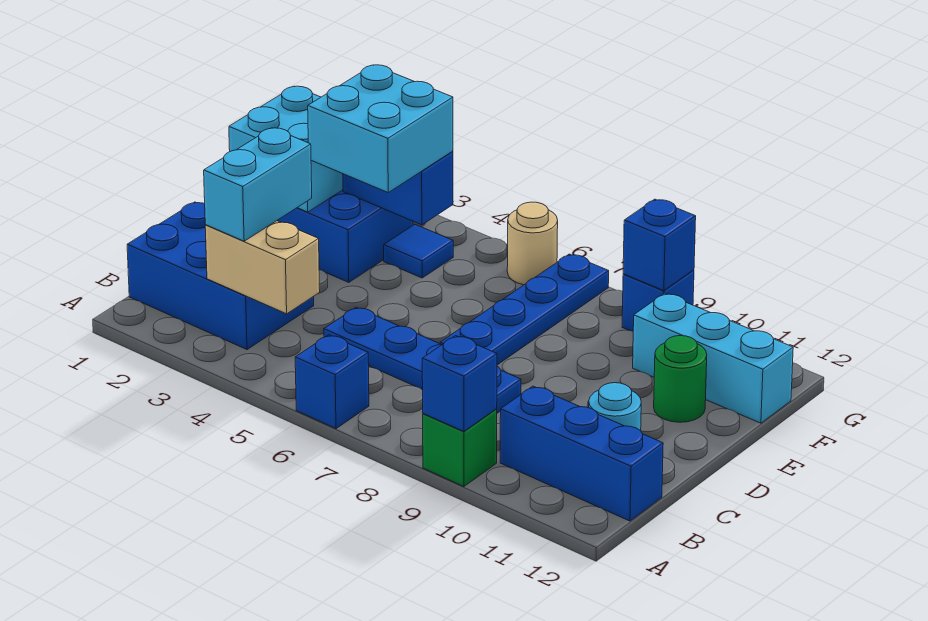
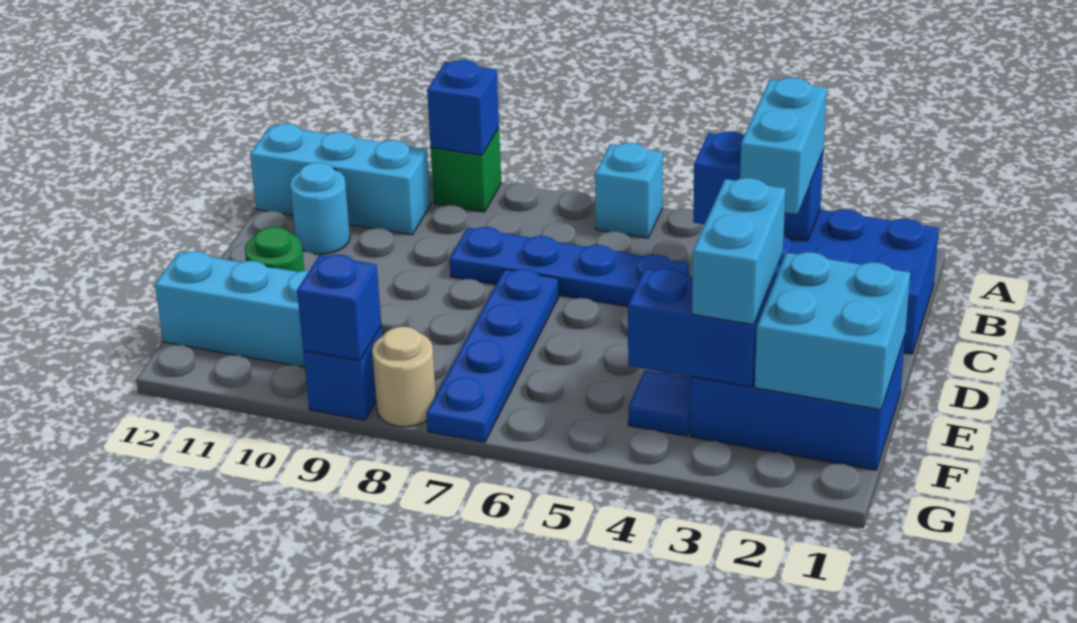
blue brick A6 level 1 -> cyan brick A6 level 1
tan brick B3:B4 level 2 -> blue brick B3:B4 level 2
blue brick B10:B12 level 1 -> cyan brick B10:B12 level 1
cyan brick E3:F4 level 3 -> cyan brick E3:F3 level 3
tan round brick G6 level 1 -> tan round brick G8 level 1

